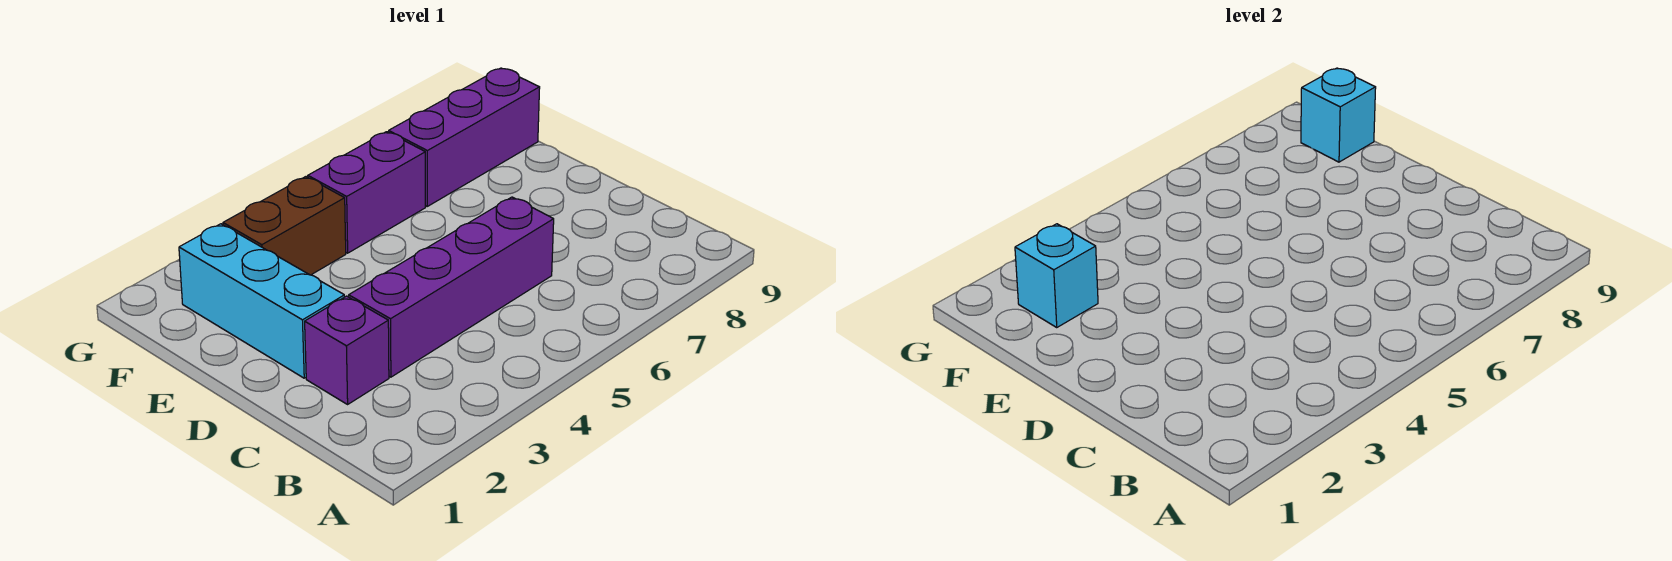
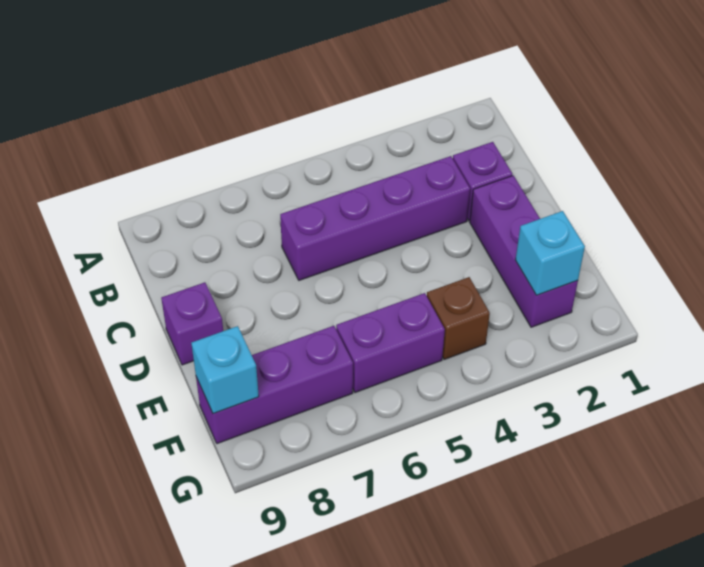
cyan brick D2:F2 level 1 -> purple brick D2:F2 level 1
none -> purple brick D9 level 1
brown brick F3:F4 level 1 -> brown brick F4 level 1

